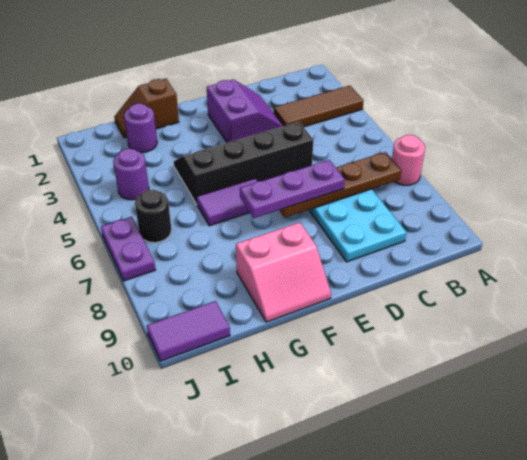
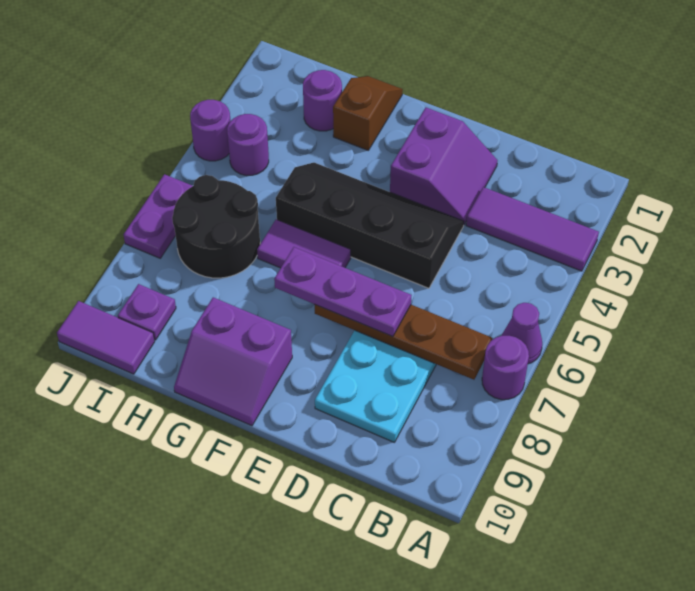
brown tile A3:C3 level 1 -> purple tile A3:C3 level 1
none -> purple cone A6 level 1
pink round brick A7 level 1 -> purple round brick A7 level 1
pink slope F9:G10 level 1 top 9 -> purple slope F9:G10 level 1 top 9
brown slope G1:H1 level 1 top G -> brown slope G1:G2 level 1 top 2
black round brick I6 level 1 -> black round brick H6:I7 level 1
none -> purple plate I9 level 1
none -> purple round brick J4 level 1

